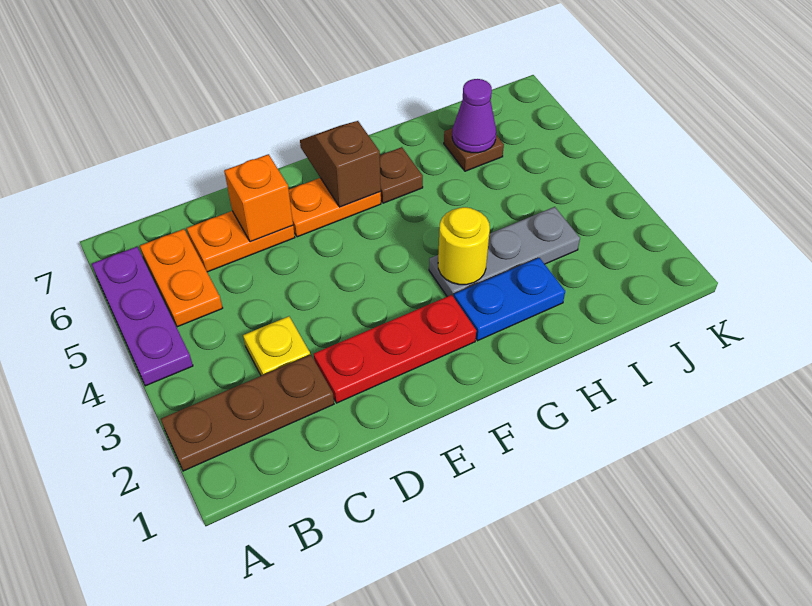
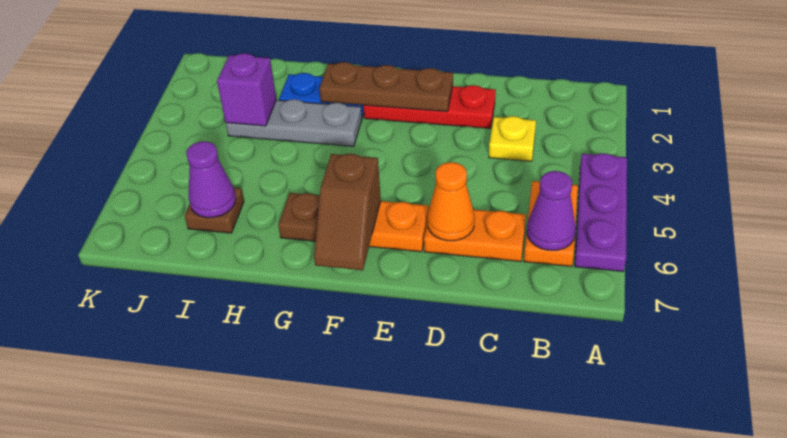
brown plate A2:C2 level 1 -> brown plate E2:G2 level 2
none -> purple cone B6 level 2
orange brick D6 level 2 -> orange cone D6 level 2
yellow round brick G3 level 2 -> none
none -> purple brick I3 level 2

